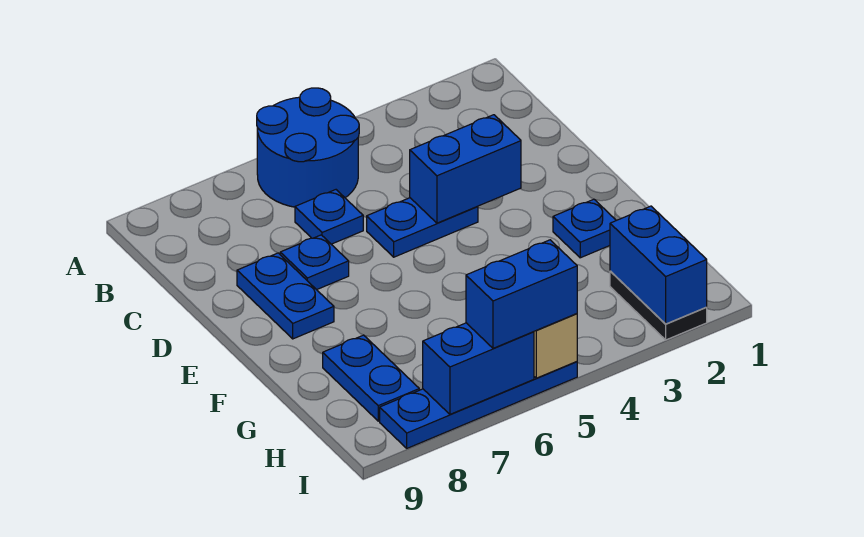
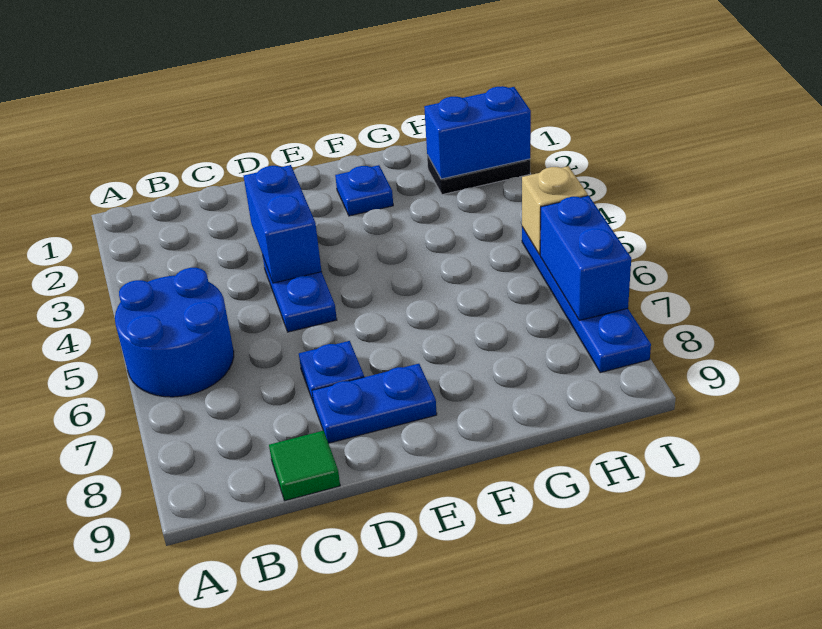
blue plate C6 level 1 -> none
none -> green tile C9 level 1
blue plate G8:H8 level 1 -> none
blue brick I5:I6 level 3 -> none

